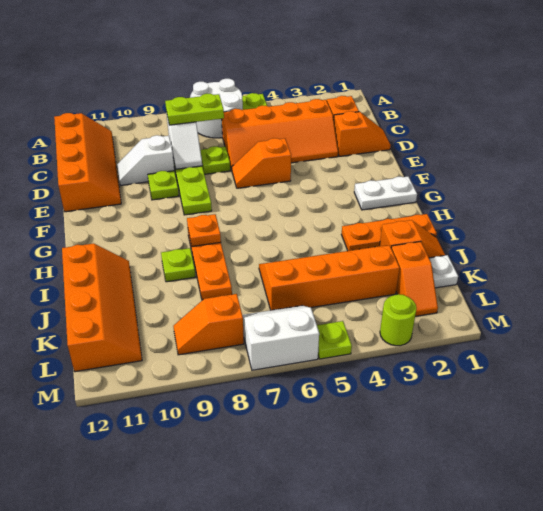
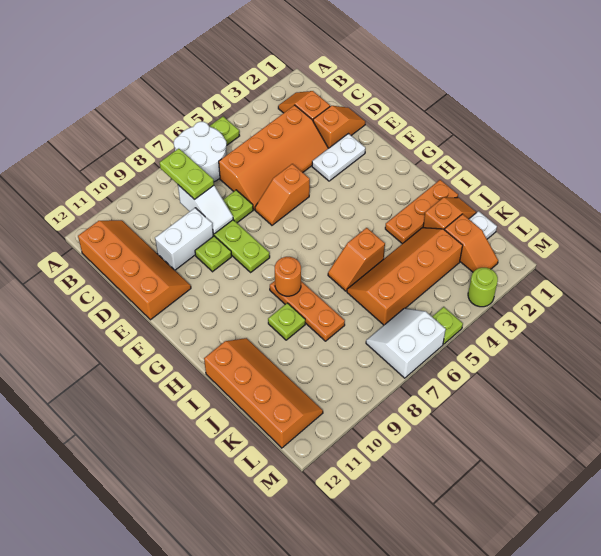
lime plate C7:C8 level 3 -> lime plate B8:C8 level 3
white slope D9:D10 level 1 top 9 -> white brick D9:D10 level 1
white plate G1:G2 level 1 -> white plate E2:E3 level 1
orange plate H8 level 2 -> orange round brick H8 level 2
orange slope L8:L9 level 1 top 8 -> orange slope I5:I6 level 1 top 5

